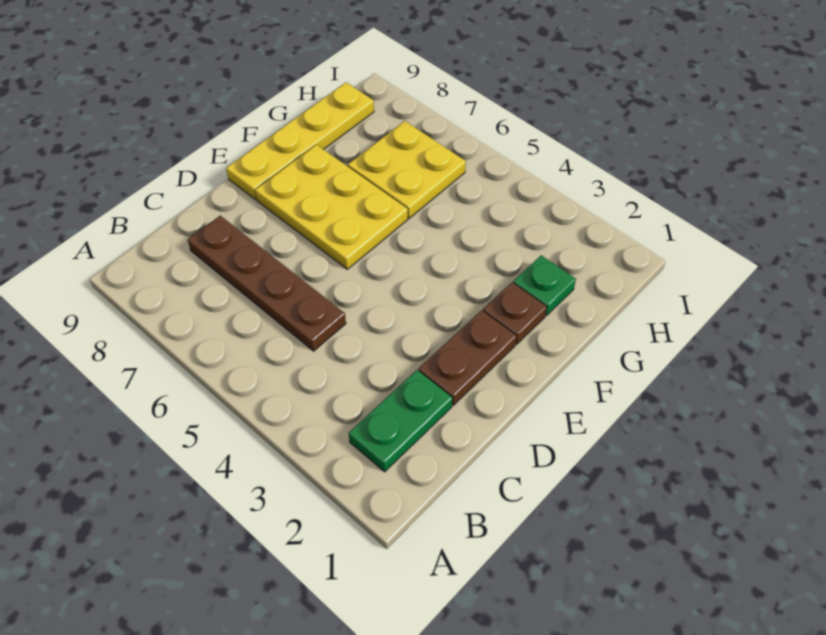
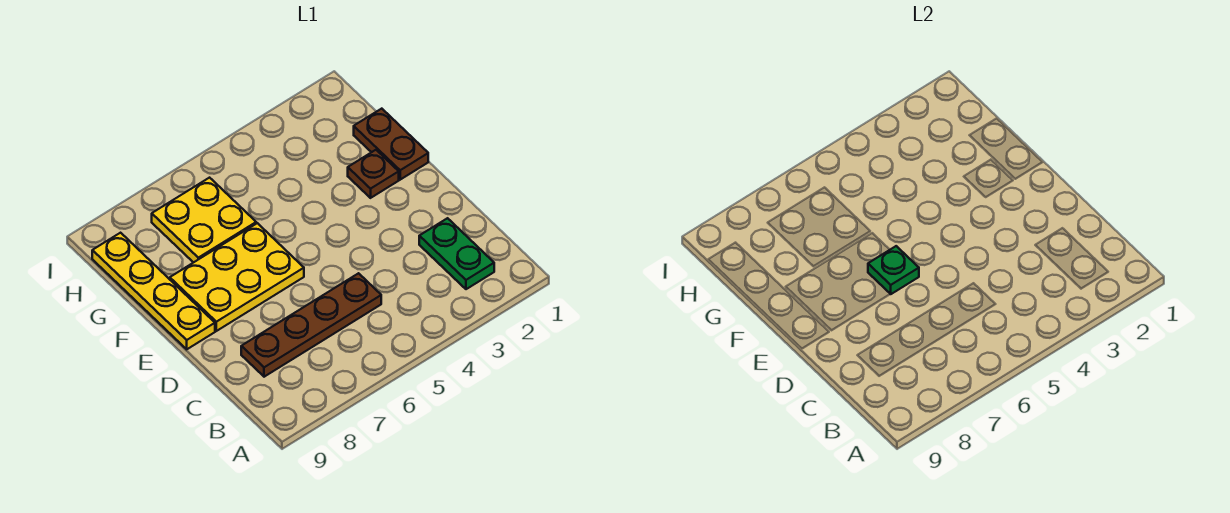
brown plate D2:E2 level 1 -> brown plate F1:G1 level 1
green plate G2 level 1 -> green plate E6 level 2

